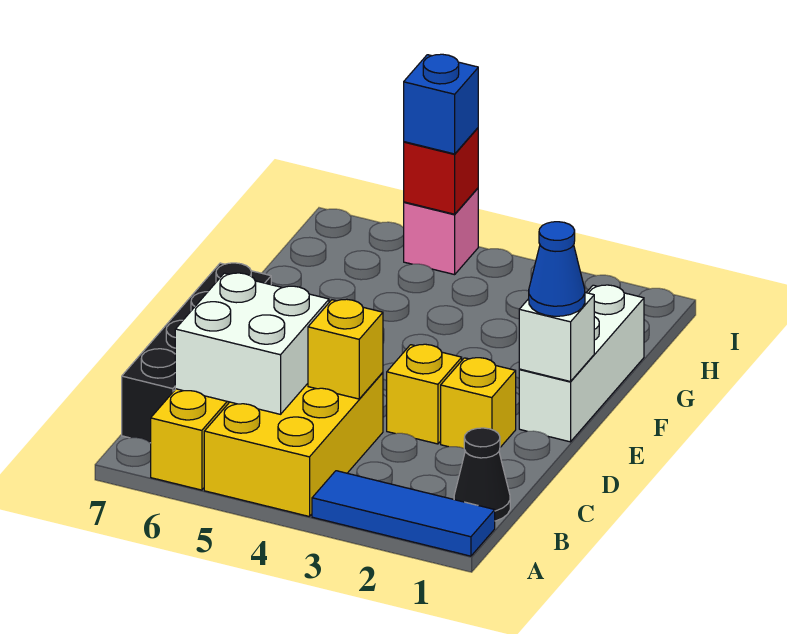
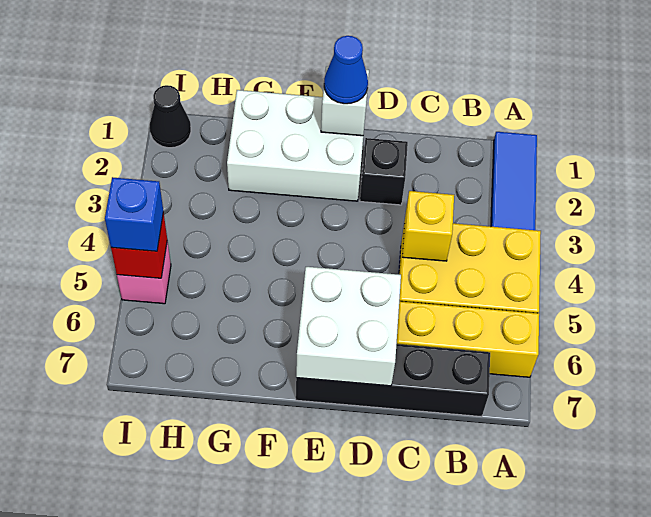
black cone B1 level 1 -> black cone I1 level 1
white brick B5:C6 level 2 -> white brick D6:E7 level 2
yellow brick D2 level 1 -> black brick D2 level 1
yellow brick D3 level 1 -> none
white brick E1:G1 level 1 -> white brick E1:G2 level 1

